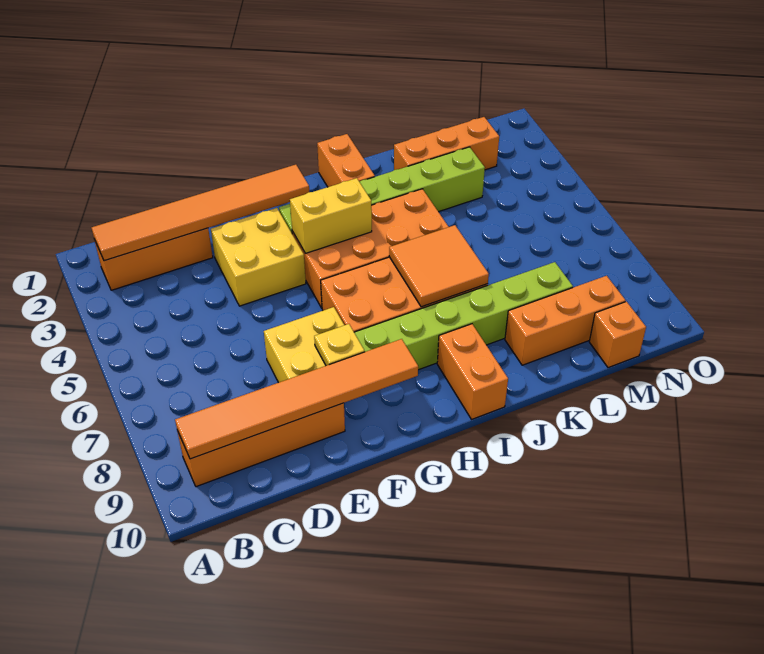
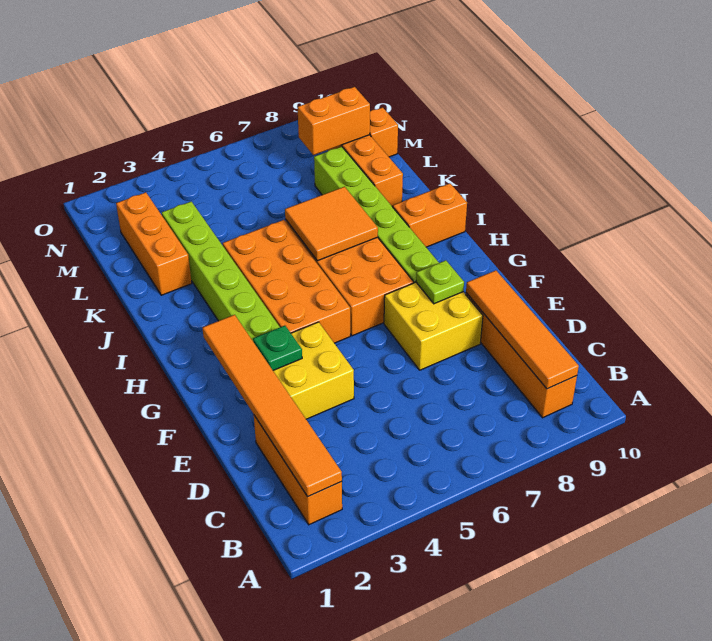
orange tile B9:G9 level 2 -> orange tile B9:E9 level 2
none -> green plate F3 level 2
yellow plate F8 level 2 -> lime plate F8 level 2
yellow brick G4:H4 level 2 -> none
orange brick I1:I2 level 1 -> orange brick M8:M9 level 2

